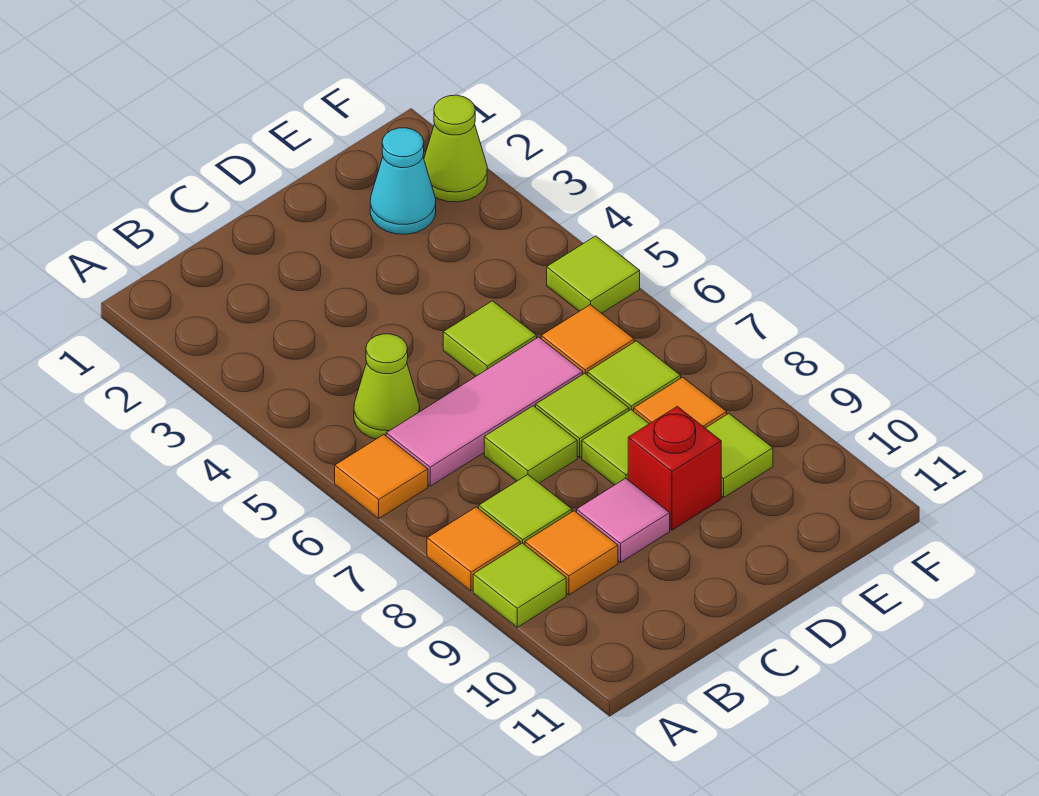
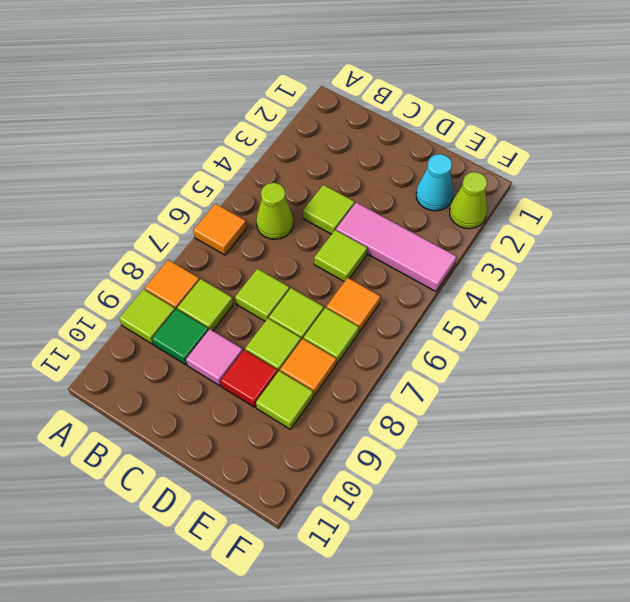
pink tile B6:D6 level 1 -> pink tile D4:F4 level 1
orange tile B9 level 1 -> green tile B9 level 1
red brick D9 level 1 -> red tile D9 level 1
lime tile F5 level 1 -> lime tile C4 level 1

